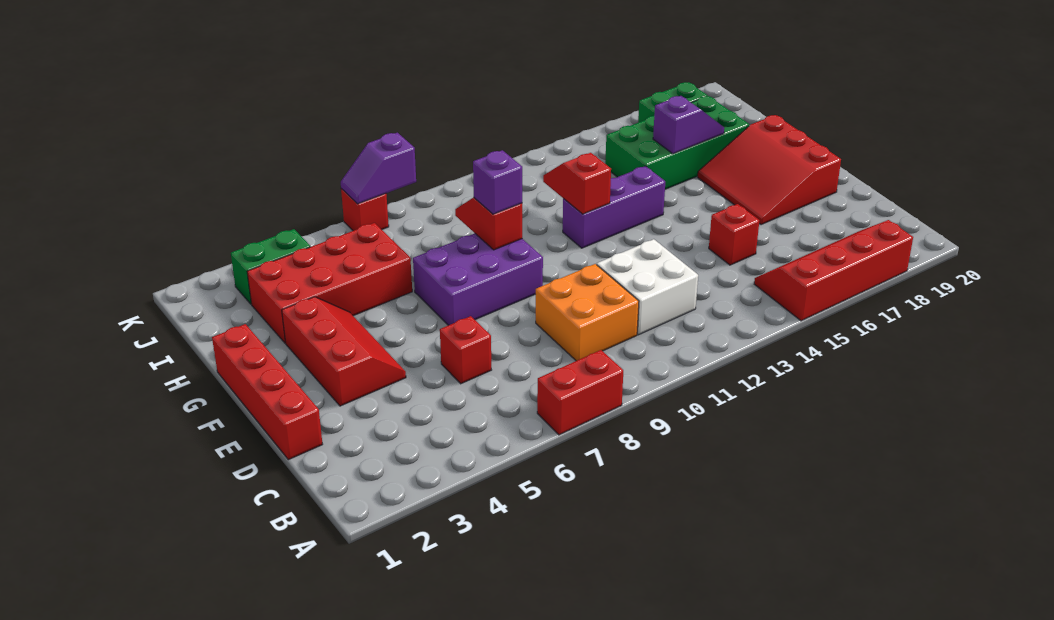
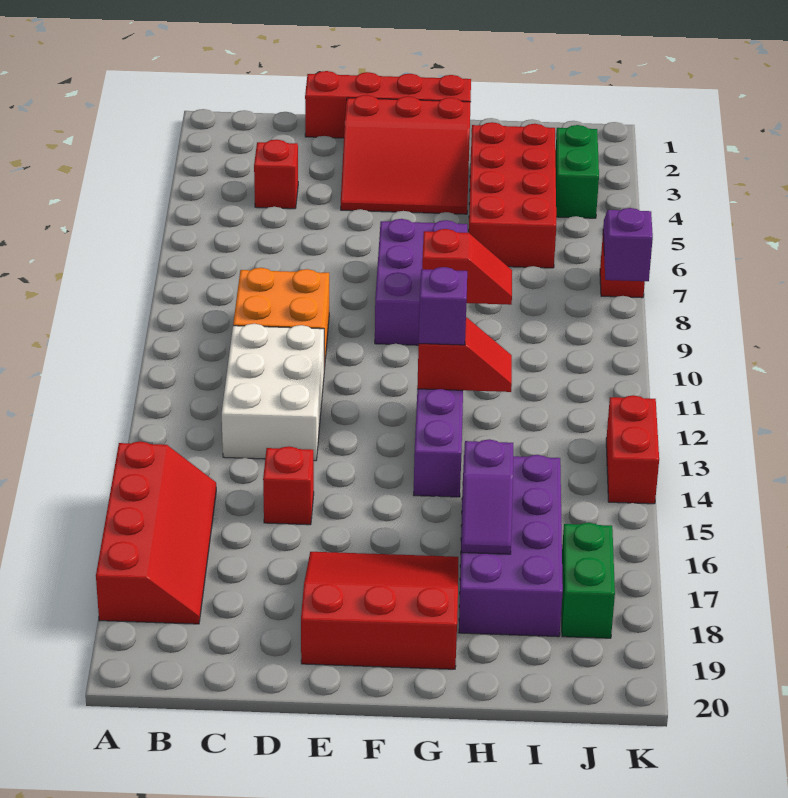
red brick A7:A8 level 1 -> red brick K13:K14 level 1
white brick C11:D12 level 1 -> white brick C11:D13 level 1
red brick D6 level 1 -> red brick C4 level 1
red slope E3:G4 level 1 top 3 -> red slope E2:G4 level 1 top 2
purple brick G9 level 3 -> purple brick G12 level 3
green brick H15:I18 level 1 -> purple brick H15:I18 level 1

